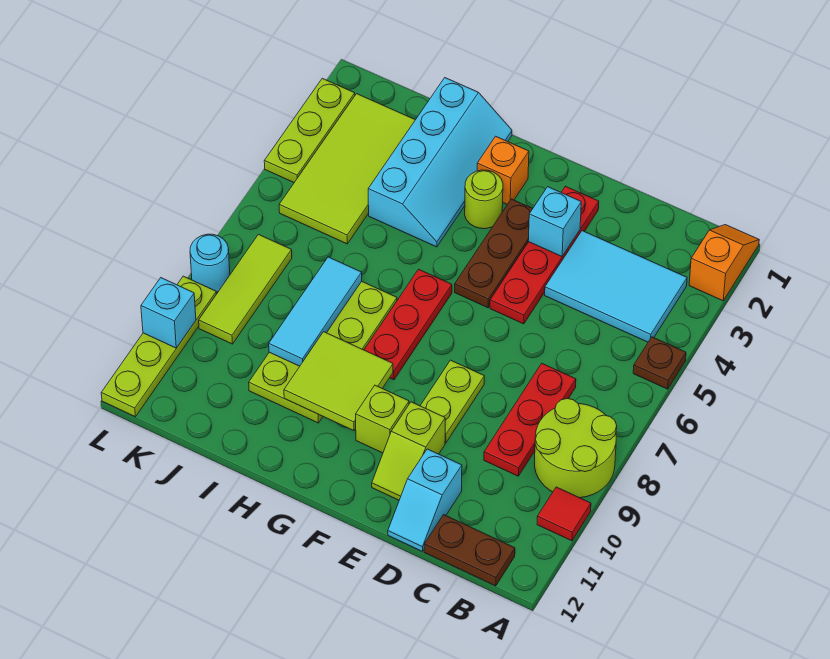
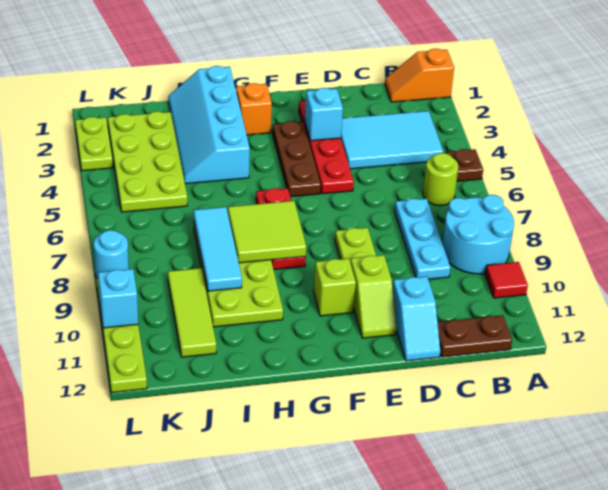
orange slope A1:A2 level 1 top 2 -> orange slope A1:B1 level 1 top A
lime round brick A8:B9 level 1 -> cyan round brick A8:B9 level 1
red plate C7:C9 level 1 -> cyan plate C7:C9 level 1
lime round brick G3 level 1 -> lime round brick B6 level 1
lime tile G9:H10 level 2 -> lime tile G7:H8 level 2
cyan slope H1:I4 level 1 top I -> cyan slope H1:I4 level 1 top H
lime tile J2:K5 level 1 -> lime plate J2:K5 level 1
lime tile K7:K9 level 1 -> lime tile J9:J11 level 1
lime plate L2:L4 level 1 -> lime plate L2:L3 level 1

